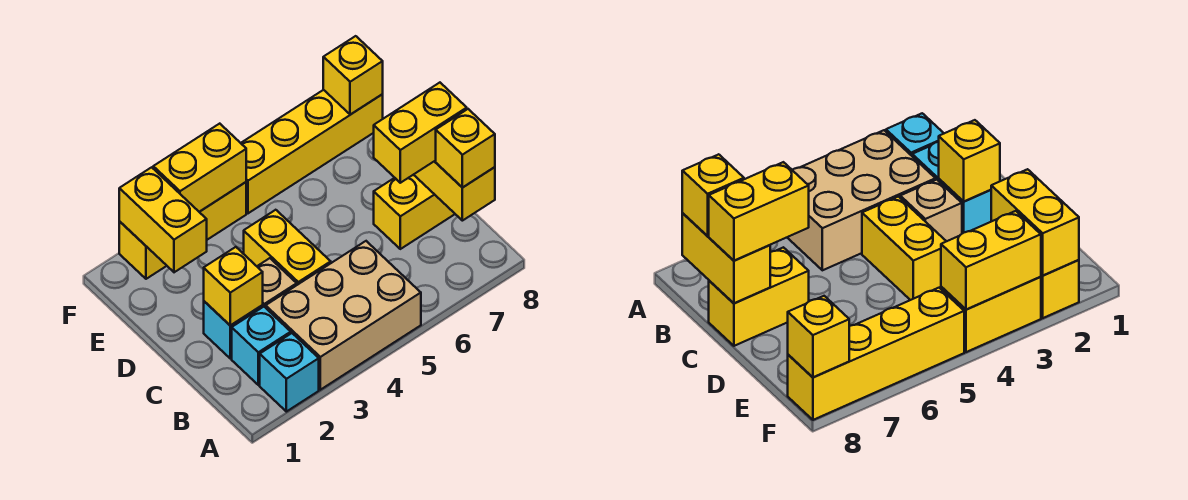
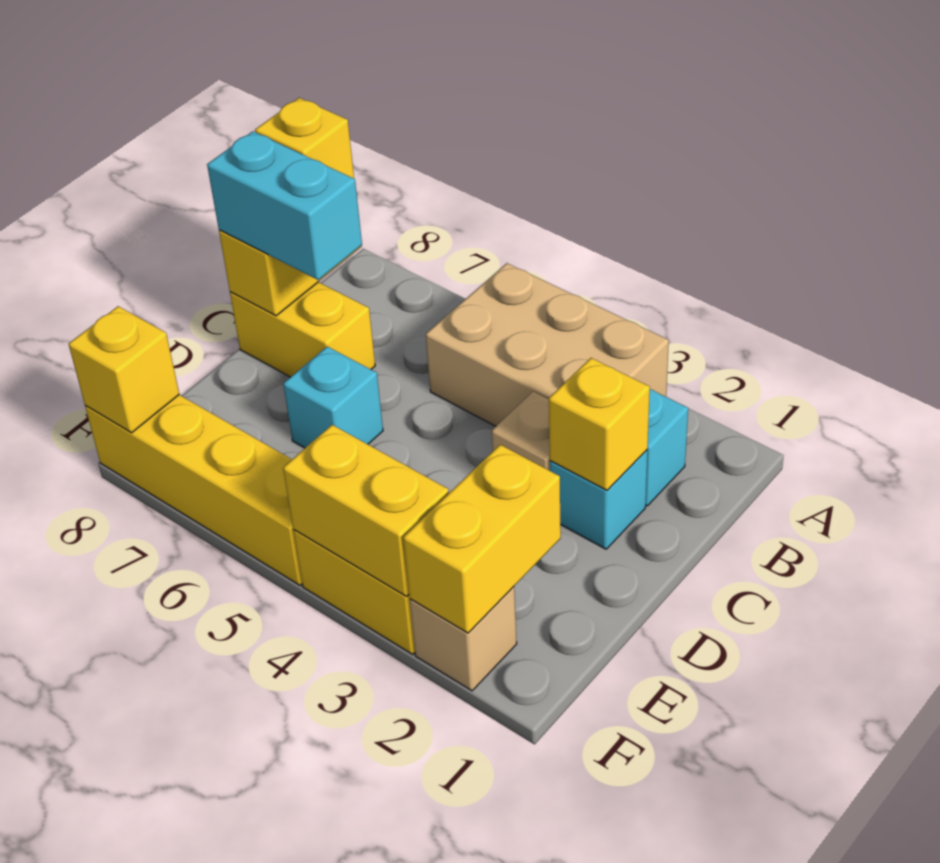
cyan brick A2 level 1 -> cyan brick D6 level 1
yellow brick C4:D4 level 1 -> none
yellow brick C7:C8 level 3 -> cyan brick C7:C8 level 3
yellow brick F2 level 1 -> tan brick F2 level 1

